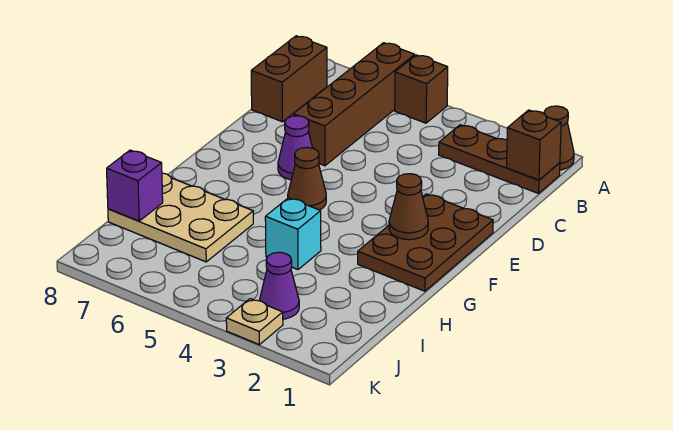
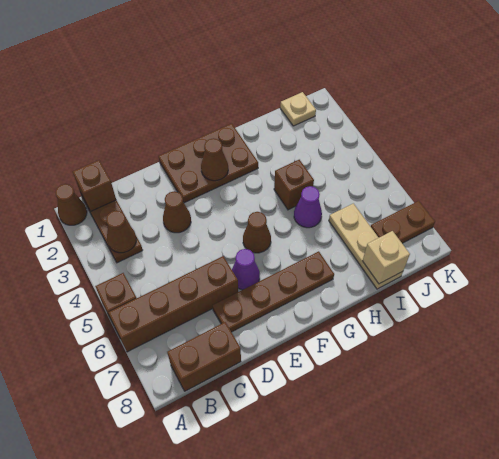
none -> brown cone B3 level 2
none -> brown cone D3 level 1
none -> brown plate D7:G7 level 1
cyan brick H4 level 1 -> brown brick H4 level 1
tan plate H6:I8 level 1 -> tan plate I6:I8 level 1
purple brick I8 level 2 -> tan brick I8 level 2
purple cone J3 level 1 -> purple cone H5 level 1
none -> brown plate J7:K7 level 1
tan plate K3 level 1 -> tan plate J1 level 1

